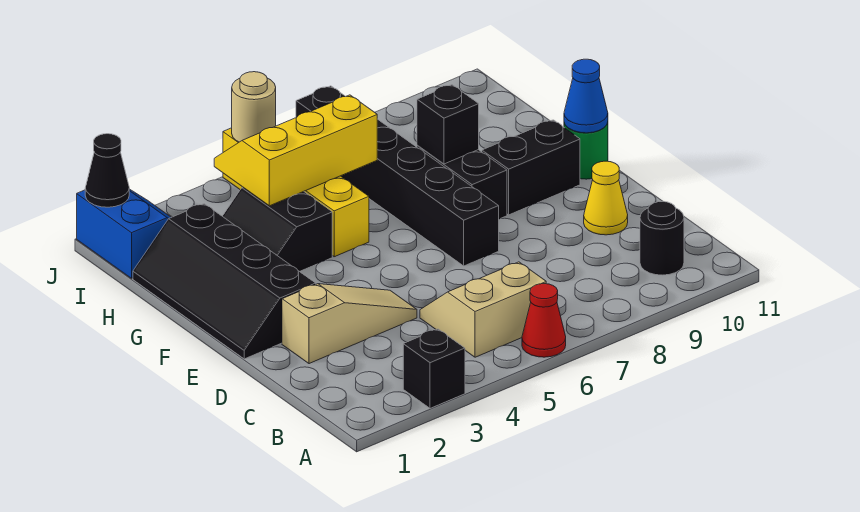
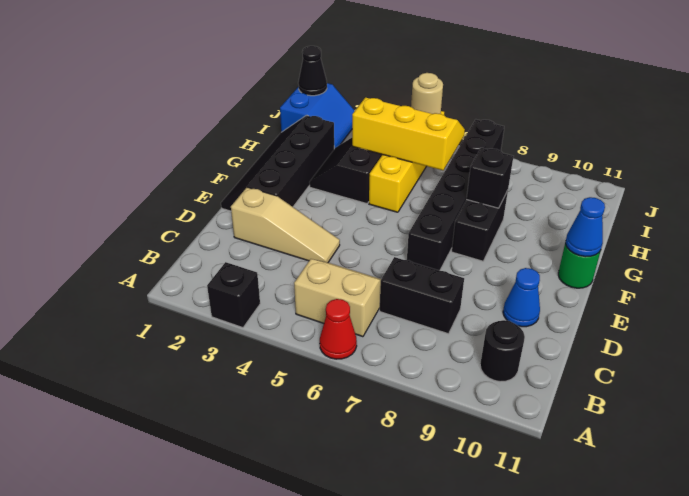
yellow cone D10 level 1 -> blue cone D10 level 1
black brick F9:F10 level 1 -> black brick C7:C8 level 1

